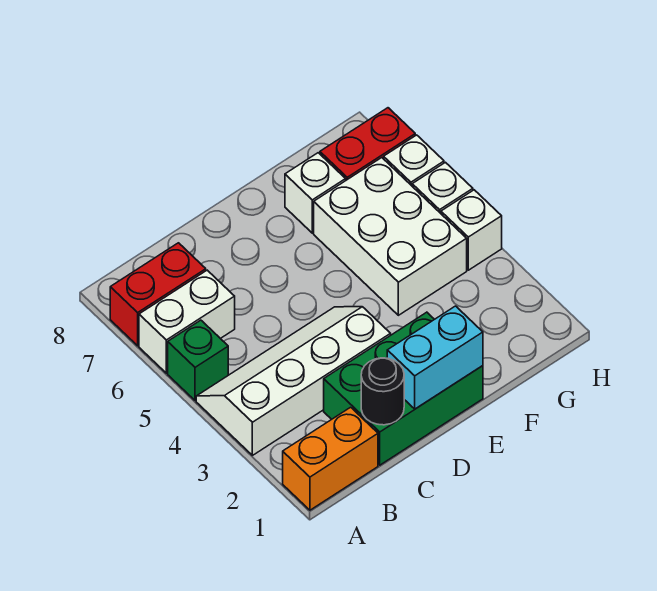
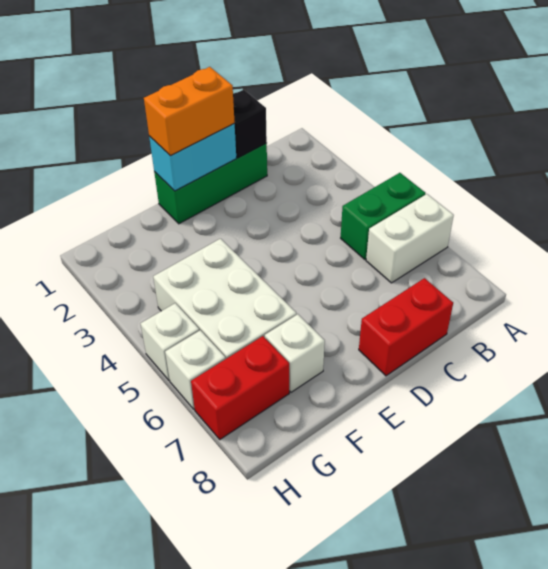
orange brick A1:B1 level 1 -> orange brick D1:E1 level 3
white slope A3:D4 level 1 top 3 -> none
green brick A5 level 1 -> green brick A5:B5 level 1
red brick A7:B7 level 1 -> red brick C8:D8 level 1
green brick C1:E2 level 1 -> green brick C1:E1 level 1
black round brick C1 level 2 -> black brick C1 level 2
white brick H4 level 1 -> none

